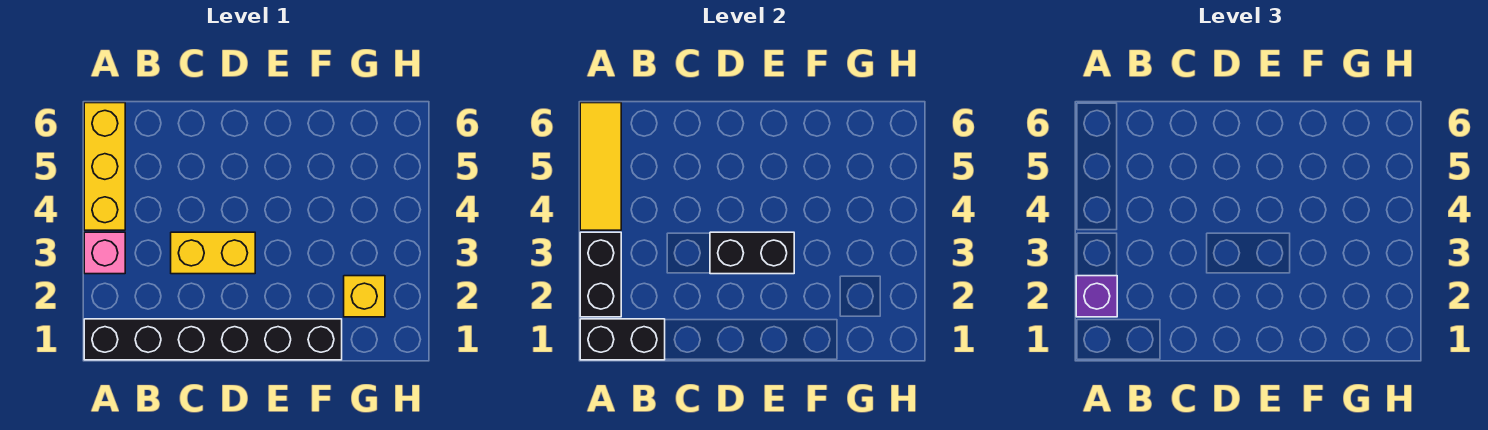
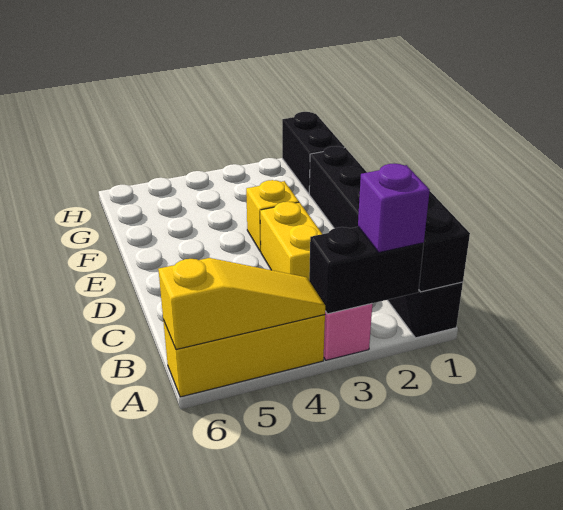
yellow tile A4:A6 level 2 -> yellow slope A4:A6 level 2 top 6
black brick D3:E3 level 2 -> black brick G1:H1 level 1
yellow brick G2 level 1 -> yellow brick E3 level 1

